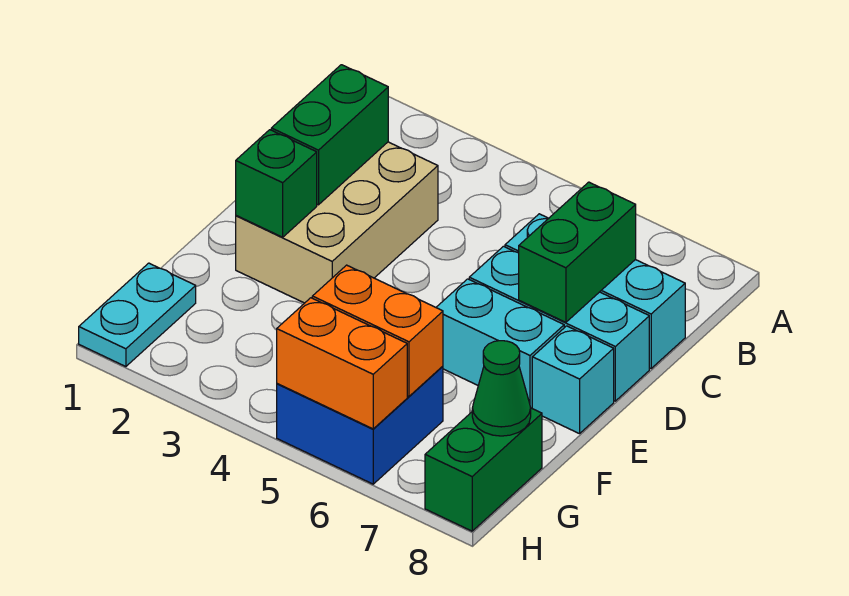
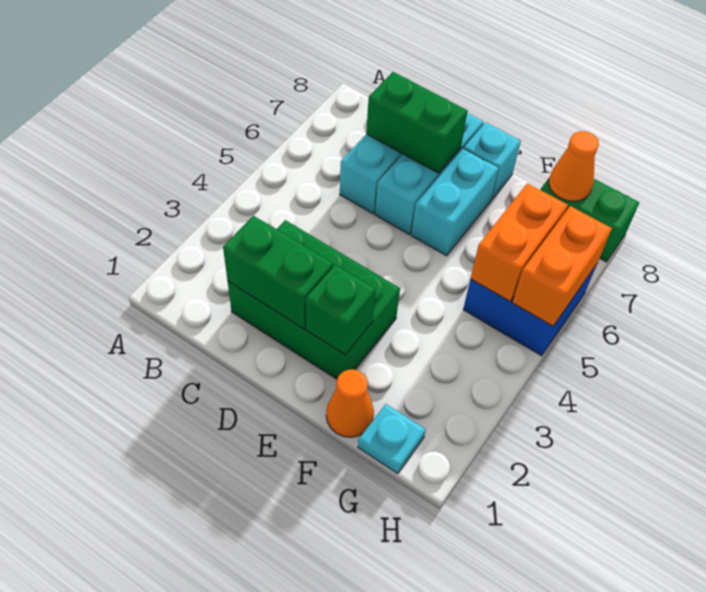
tan brick C2:E3 level 1 -> green brick C2:E3 level 1
none -> orange cone F1 level 1
cyan plate G1:H1 level 1 -> cyan plate G1 level 1
green cone G8 level 2 -> orange cone G8 level 2

